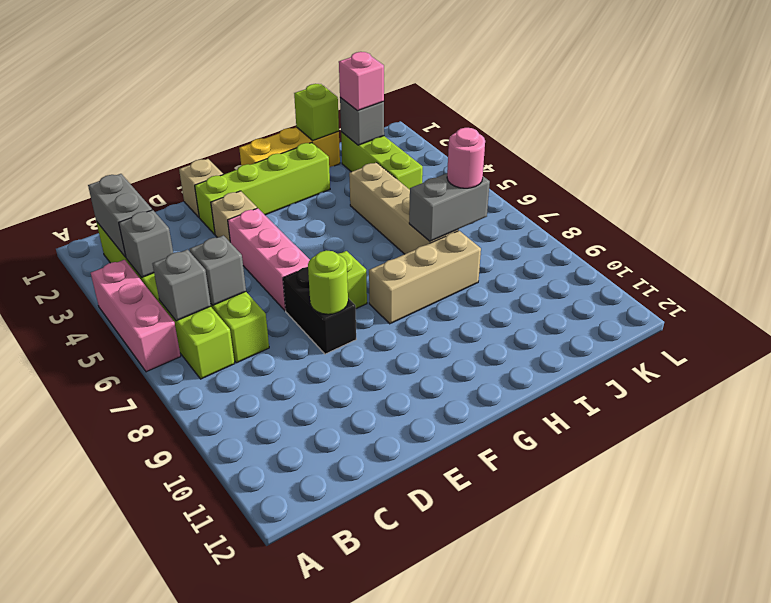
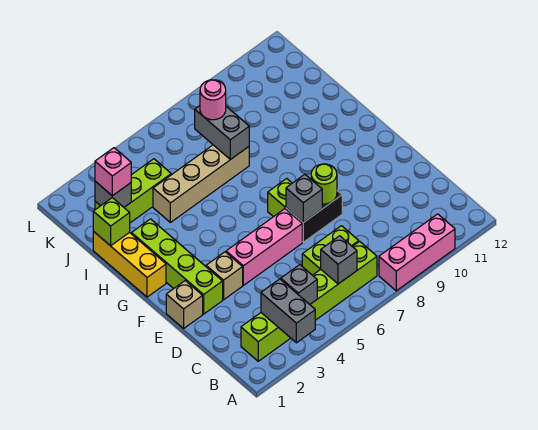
pink brick A4:A6 level 1 -> pink brick A8:A10 level 1
grey brick B2:B3 level 2 -> grey brick A3:B3 level 2
grey brick C6 level 2 -> grey brick E7 level 2
tan brick G8:I8 level 1 -> none

